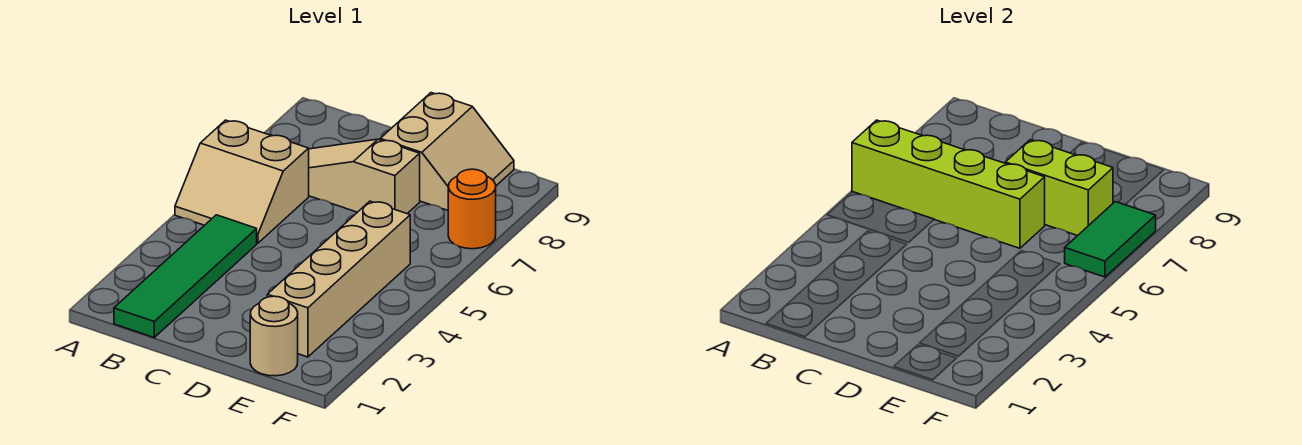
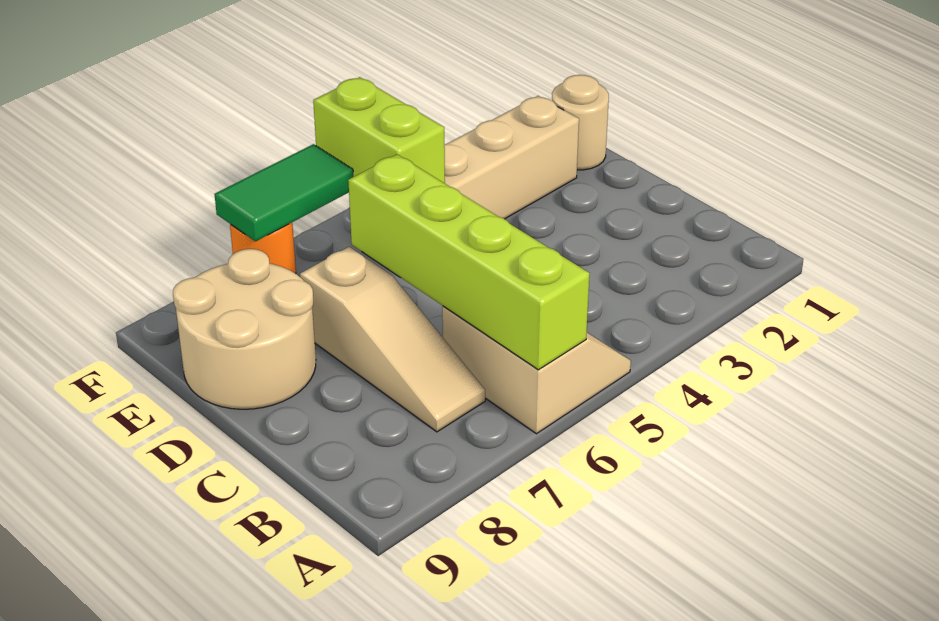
green tile B1:B4 level 1 -> none
lime brick D7:E7 level 2 -> lime brick E5:F5 level 2
tan slope D8:E9 level 1 top D -> tan round brick D8:E9 level 1

